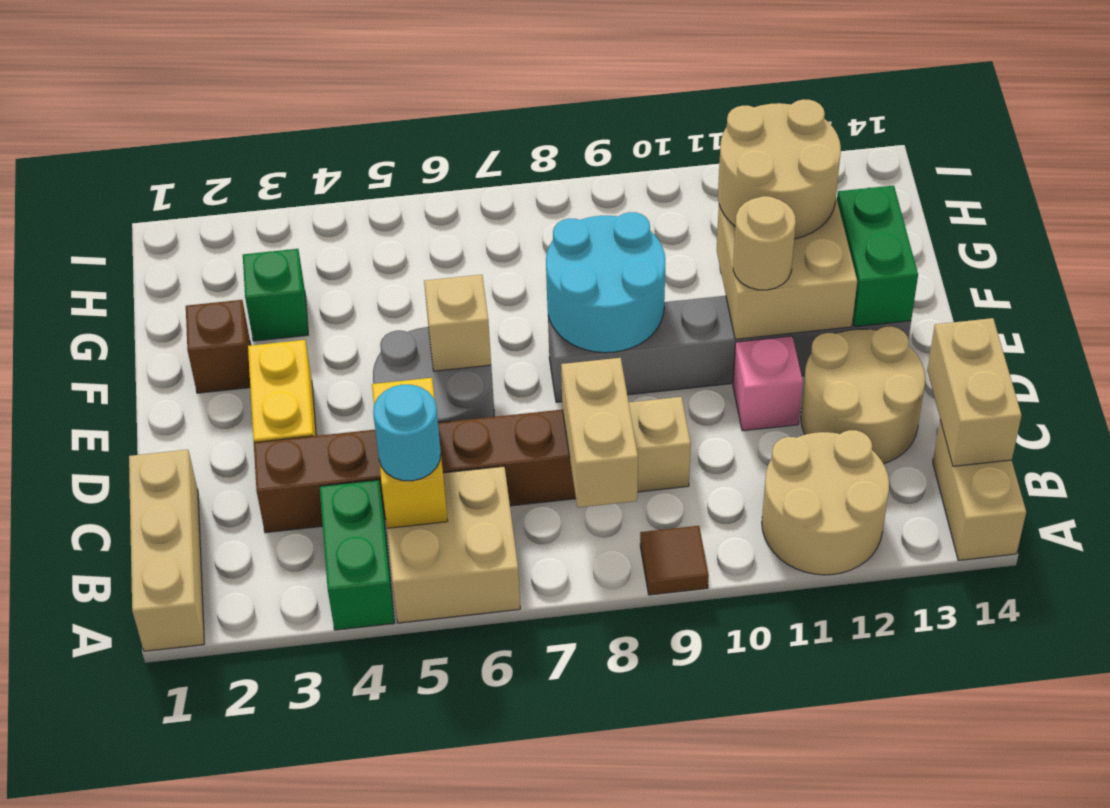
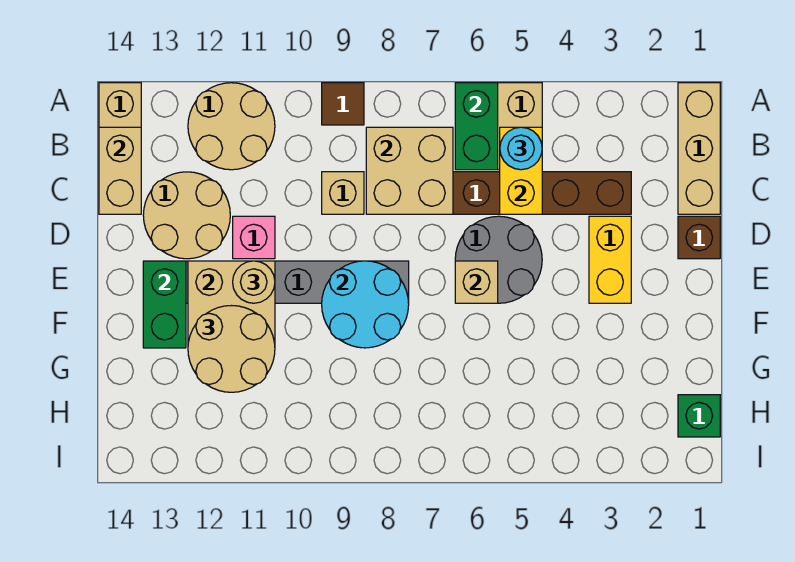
green brick A4:B4 level 1 -> green brick A6:B6 level 2
tan brick B8:C8 level 2 -> tan brick B7:C8 level 2
brown brick F2 level 1 -> brown brick D1 level 1
green brick G3 level 1 -> green brick H1 level 1

